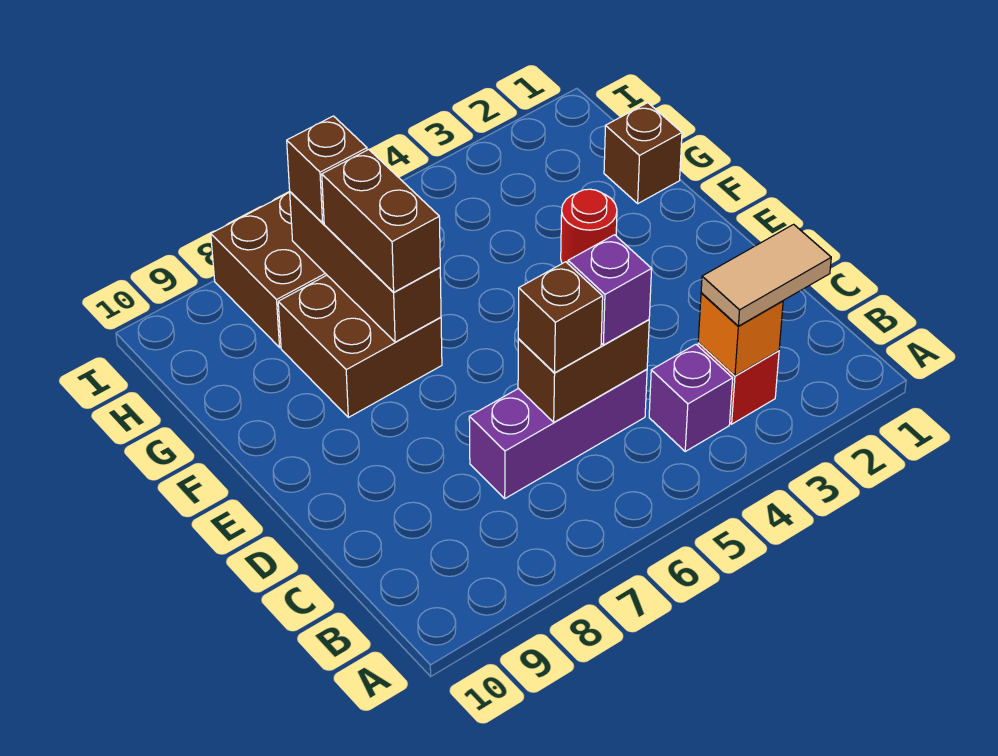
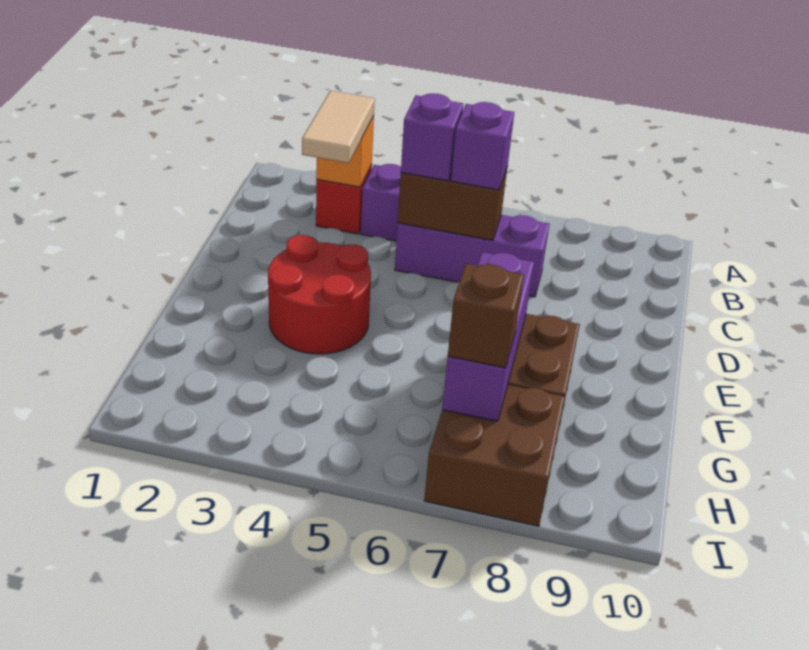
tan tile B2:B3 level 3 -> tan tile B3:C3 level 3
brown brick C6 level 3 -> purple brick C6 level 3
red round brick F3 level 1 -> red round brick E3:F4 level 1
brown brick F7:H7 level 2 -> purple brick F7:H7 level 2
brown brick F7:G7 level 3 -> none
brown brick G1 level 1 -> none

